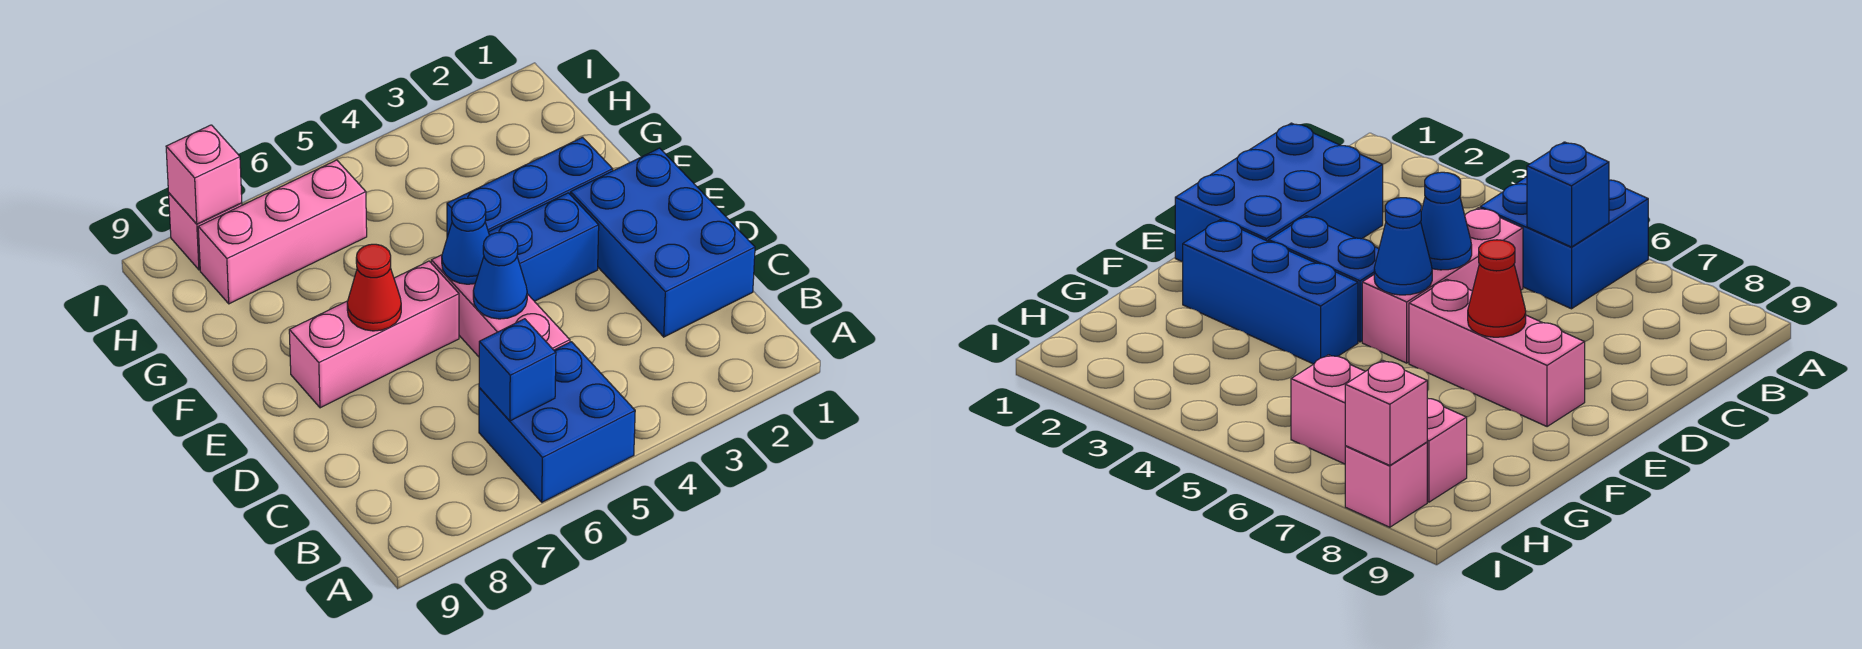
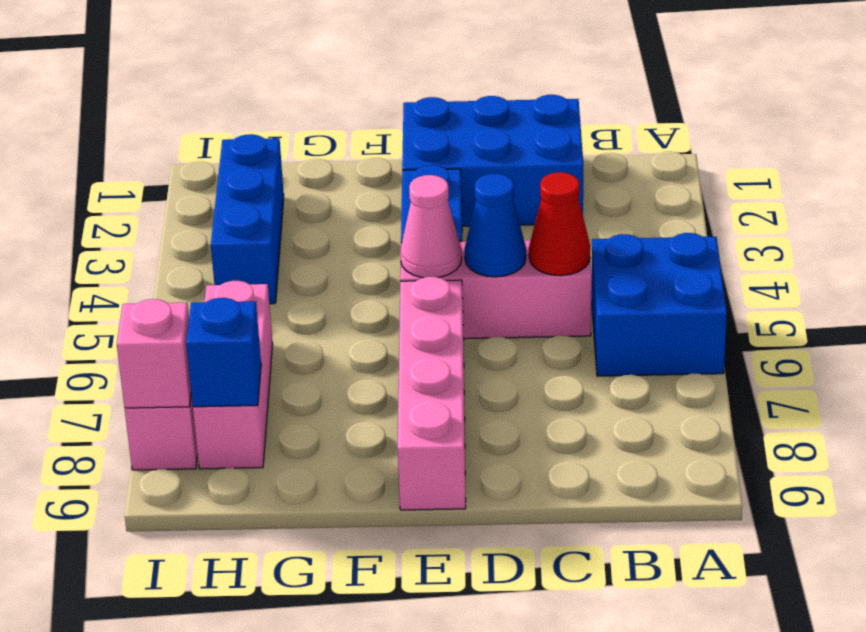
blue brick B6 level 2 -> blue brick H8 level 2
blue cone E5 level 2 -> pink cone E5 level 2
pink brick E6:E8 level 1 -> pink brick E6:E9 level 1
red cone E7 level 2 -> red cone C5 level 2
blue brick F2:F4 level 1 -> blue brick H2:H4 level 1

